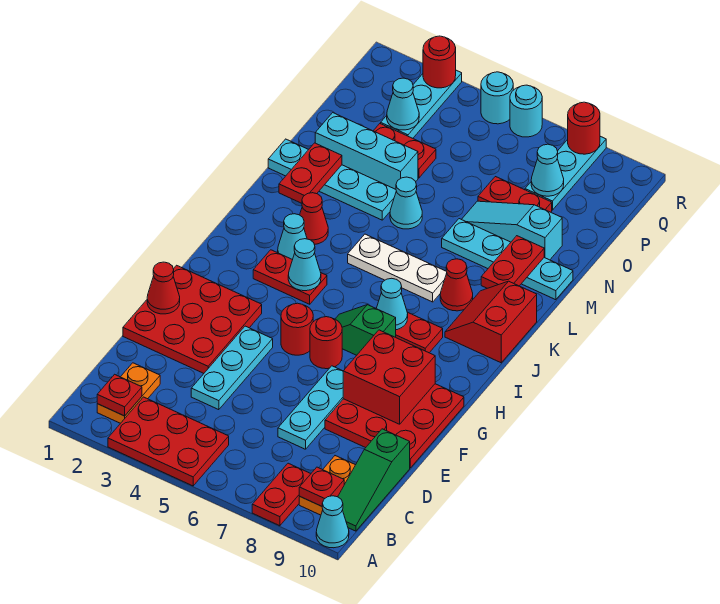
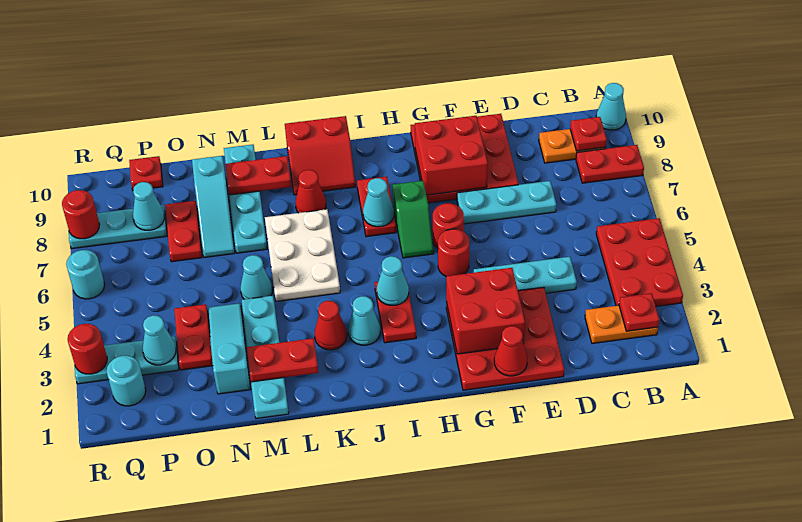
green slope B10:D10 level 1 top D -> none
none -> red brick F2:G3 level 2
white plate K5:K7 level 1 -> white plate K5:L7 level 1
cyan brick N2:N4 level 1 -> cyan slope N2:N4 level 1 top 2
none -> red plate P10 level 1
cyan round brick R5 level 1 -> cyan round brick Q2 level 1

